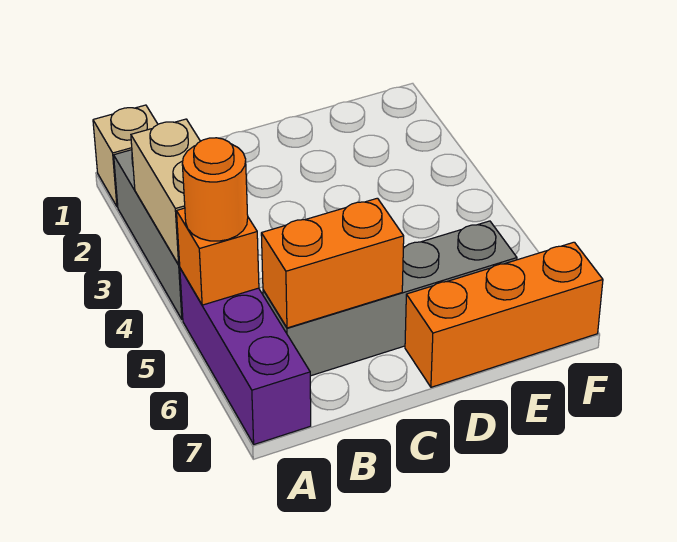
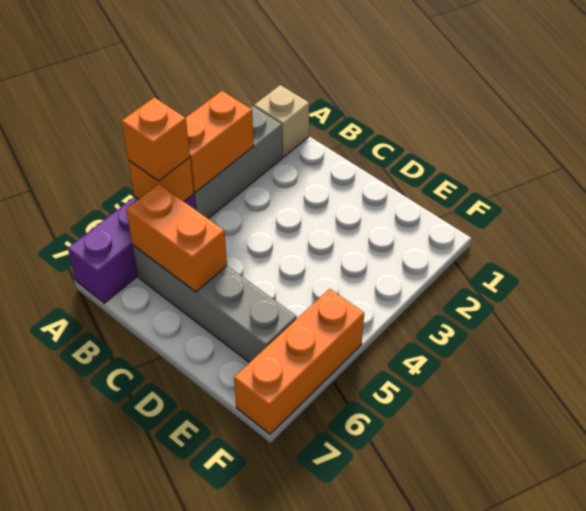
tan brick A3:A4 level 2 -> orange brick A3:A4 level 2
orange round brick A5 level 3 -> orange brick A5 level 3
orange brick D7:F7 level 1 -> orange brick F5:F7 level 1

